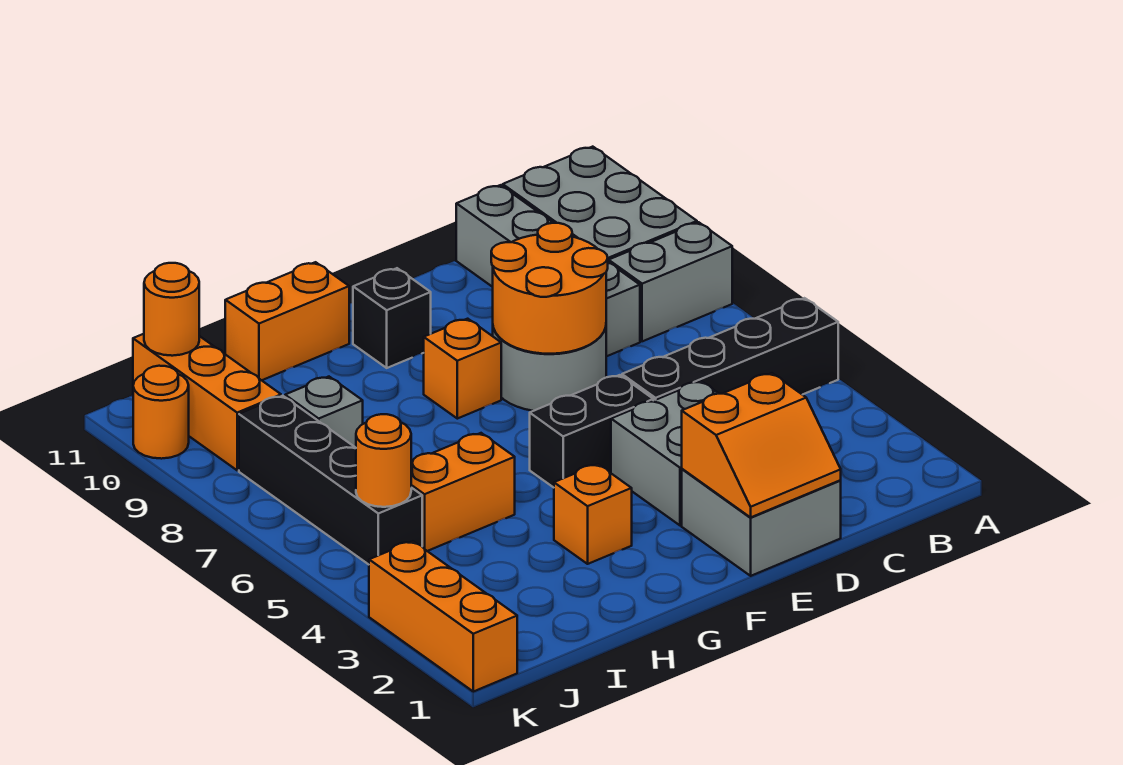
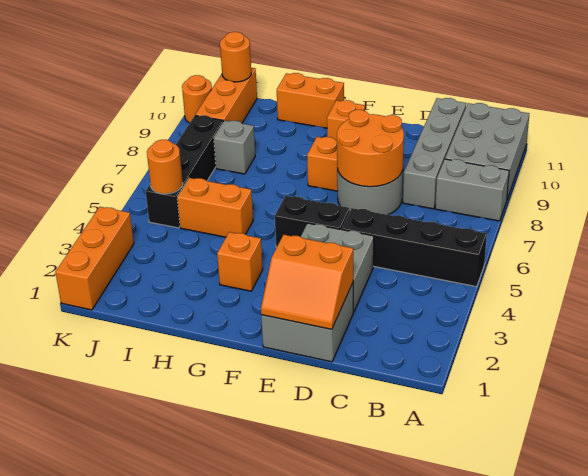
black brick F10 level 1 -> orange brick F10 level 1

